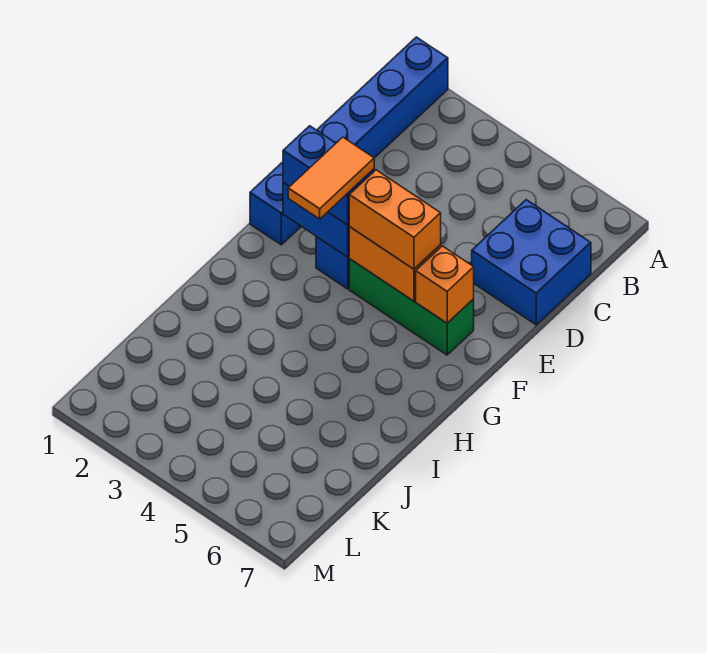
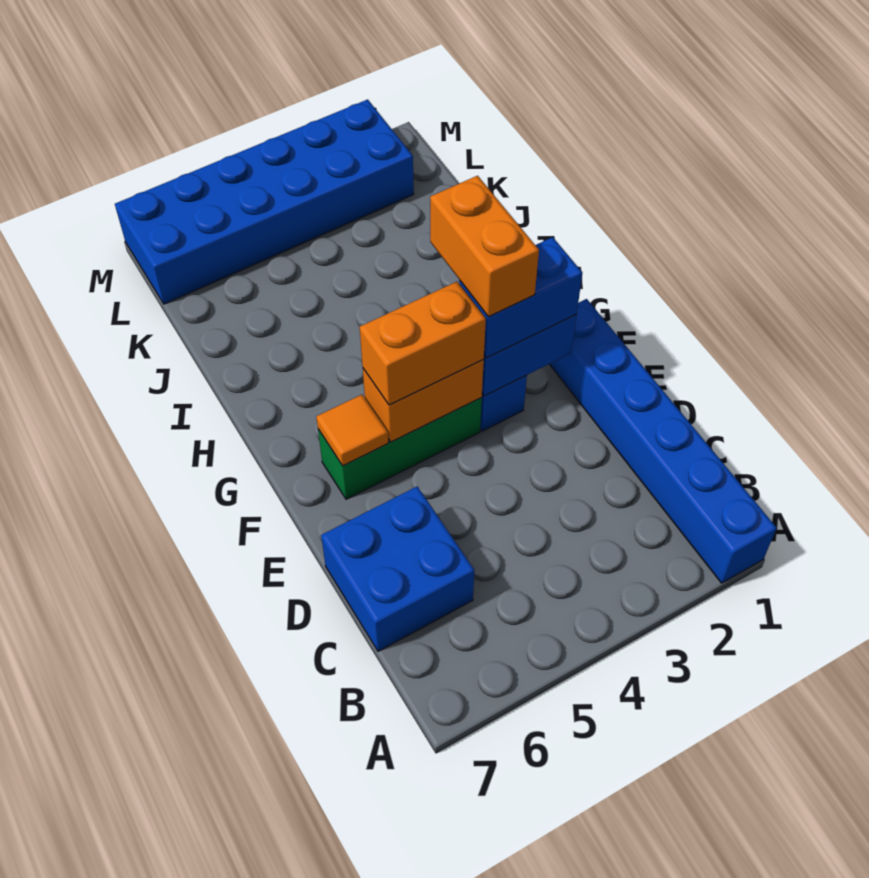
orange tile F3:G3 level 4 -> orange brick F3:G3 level 4
orange brick F6 level 2 -> orange tile F6 level 2
none -> blue brick L2:M7 level 1

